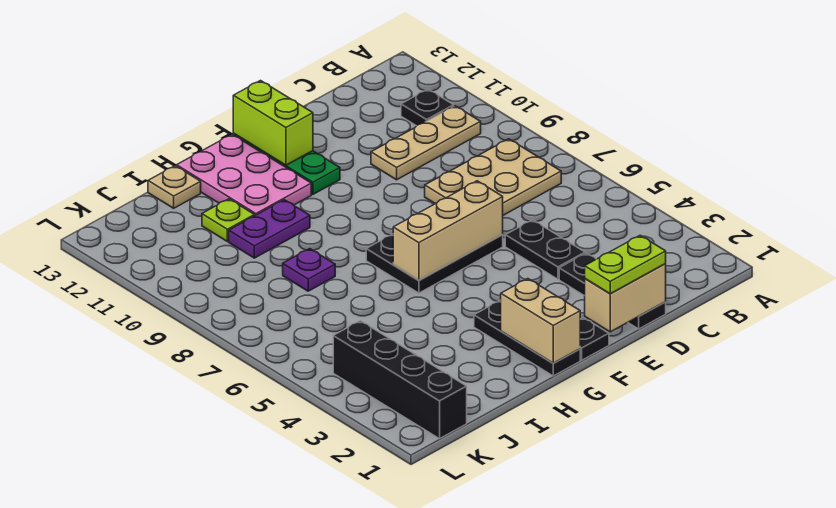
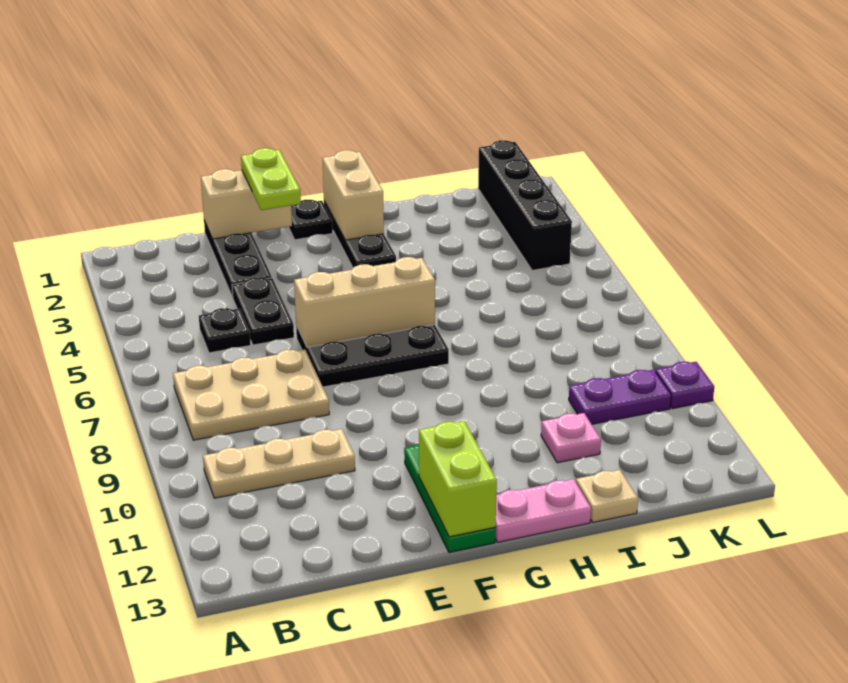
black plate B11 level 1 -> black plate C5 level 1
lime plate D1:E1 level 3 -> lime plate E1:E2 level 3
pink plate G11:H13 level 1 -> pink plate G13:H13 level 1
purple plate H10:I10 level 1 -> purple plate J10:K10 level 1
purple plate I8 level 1 -> purple plate L10 level 1
lime plate I11 level 1 -> pink plate I11 level 1

